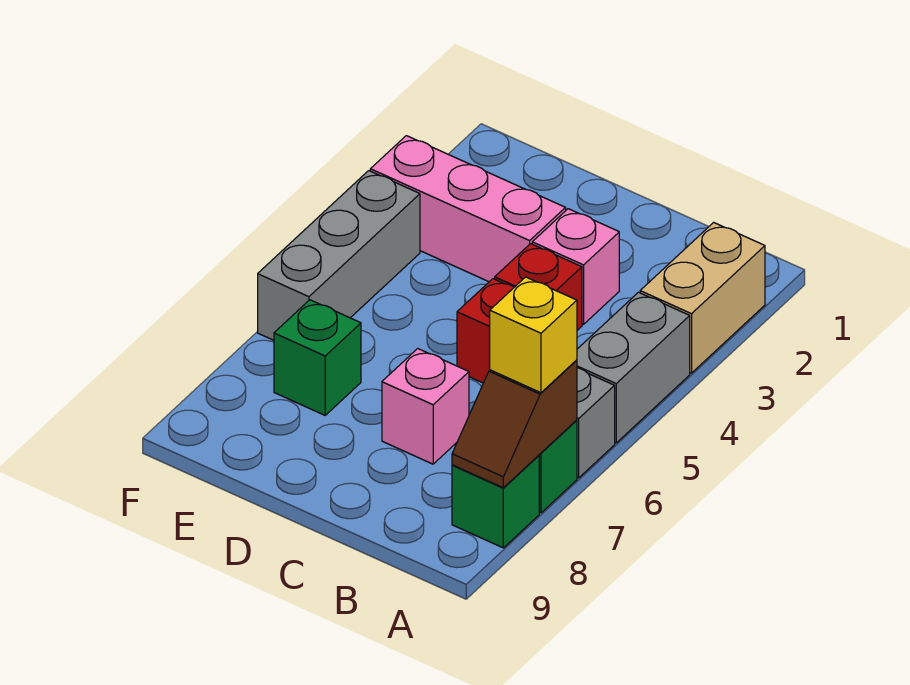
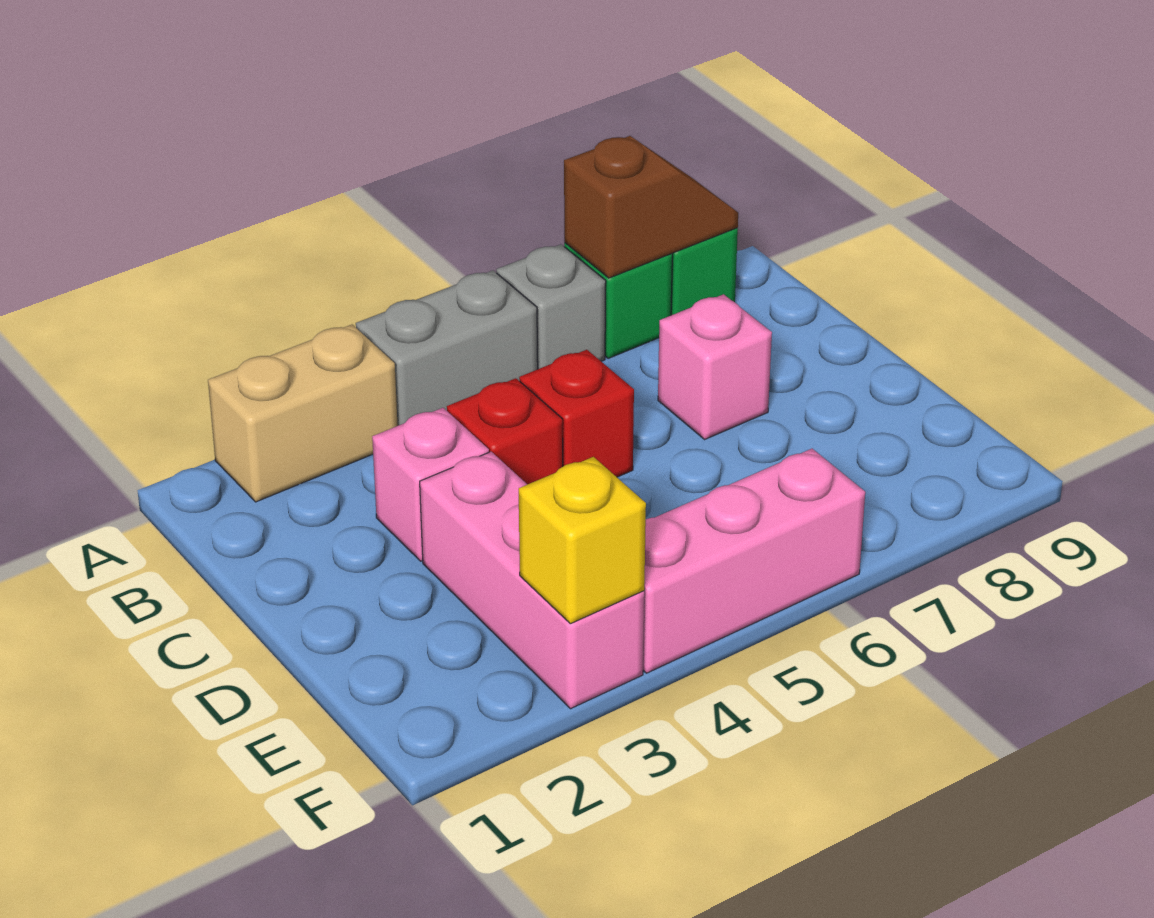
yellow brick A7 level 3 -> yellow brick F3 level 2
green brick E7 level 1 -> none
grey brick F4:F6 level 1 -> pink brick F4:F6 level 1

